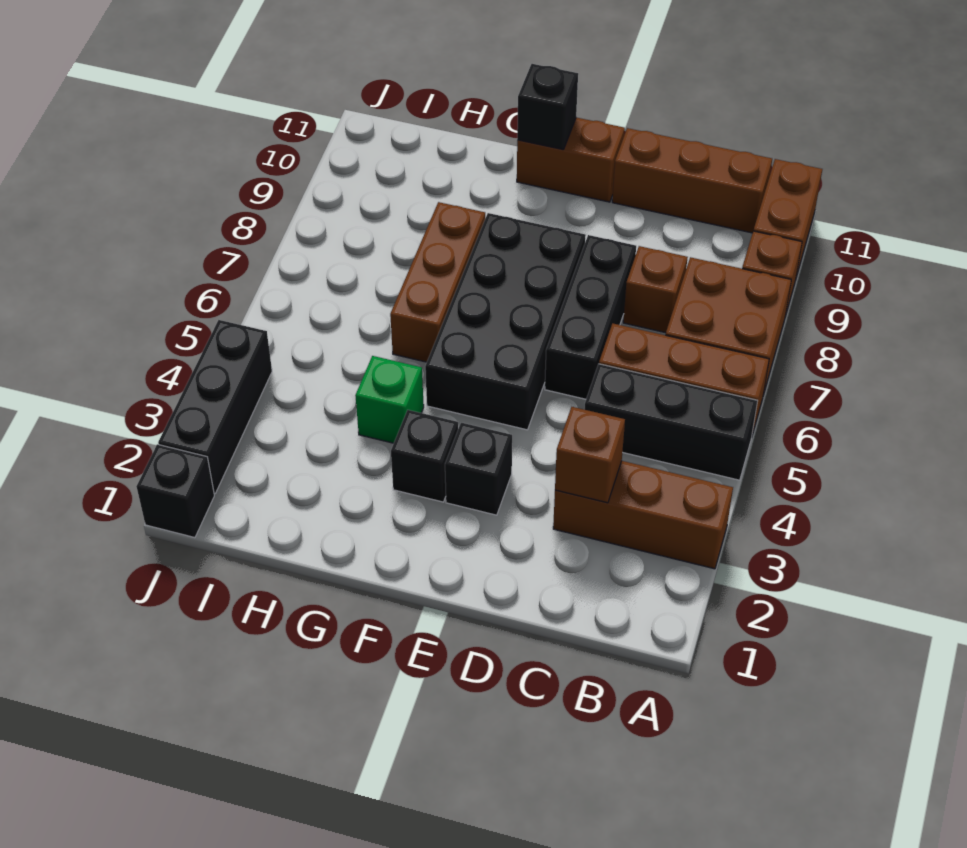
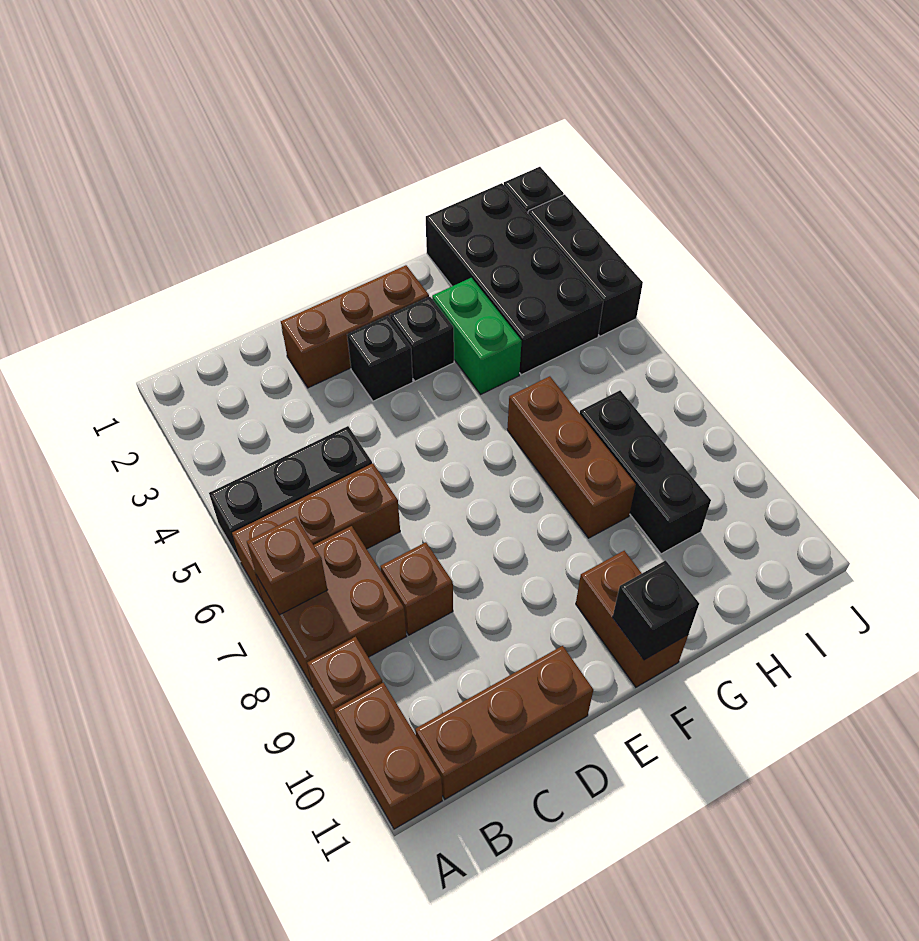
brown brick A3:C3 level 1 -> brown brick D2:F2 level 1
brown brick C3 level 2 -> brown brick A7 level 2
black brick D6:D8 level 1 -> black brick H7:H9 level 1
black brick E5:F8 level 1 -> black brick H1:I4 level 1
brown brick E11:F11 level 1 -> brown brick F10:F11 level 1
green brick G4 level 1 -> green brick G3:G4 level 1

